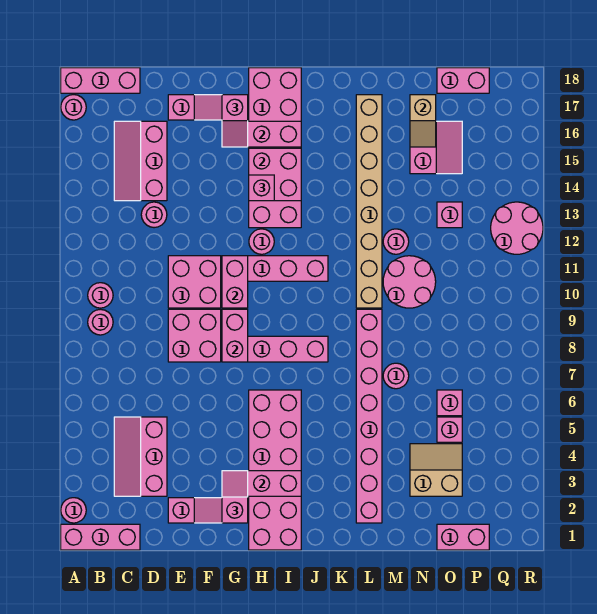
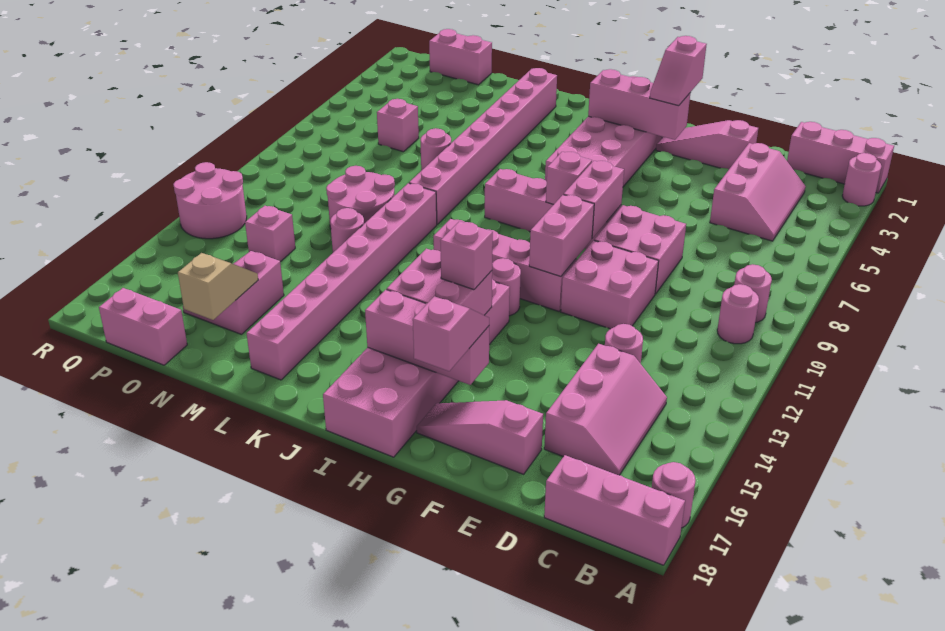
tan brick L10:L17 level 1 -> pink brick L10:L17 level 1
tan slope N3:O4 level 1 top 3 -> none
pink brick O5 level 1 -> pink brick H8 level 2

